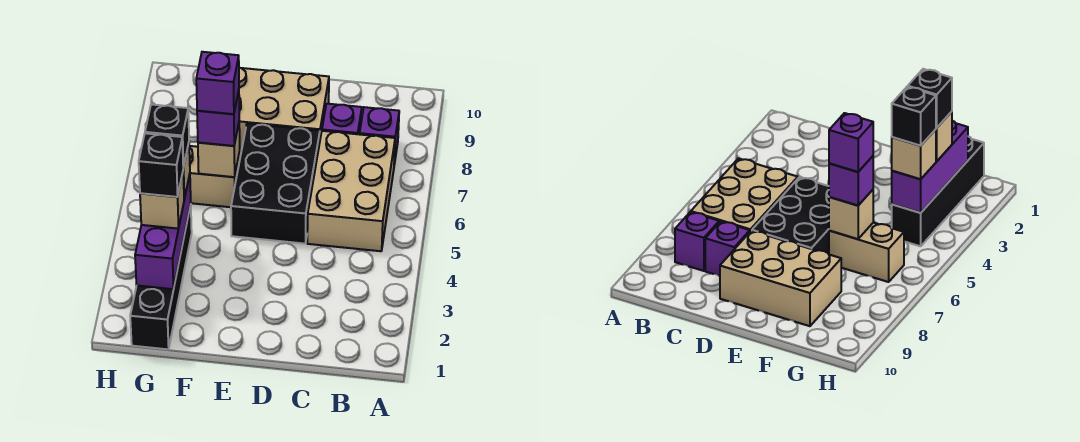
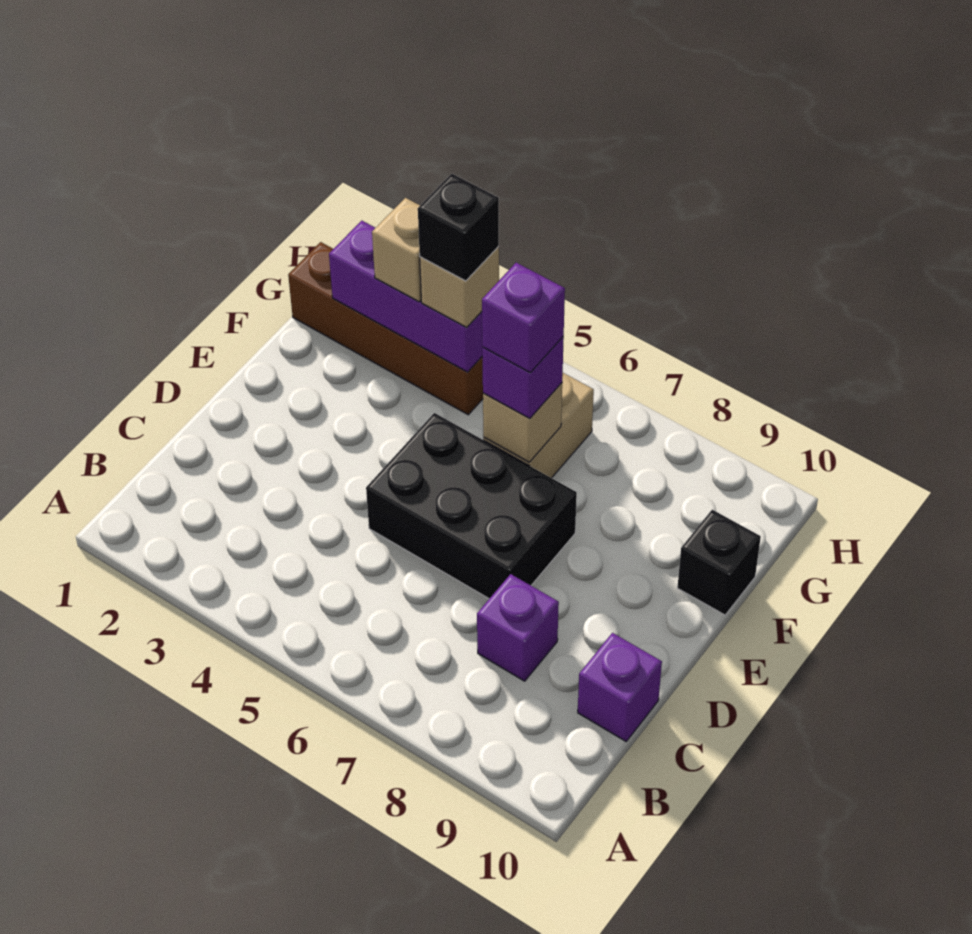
tan brick B5:C7 level 1 -> none
purple brick B8 level 1 -> purple brick C10 level 1
tan brick D8:F9 level 1 -> none
black brick G1:G4 level 1 -> brown brick G1:G4 level 1
black brick G3 level 4 -> black brick F10 level 1

